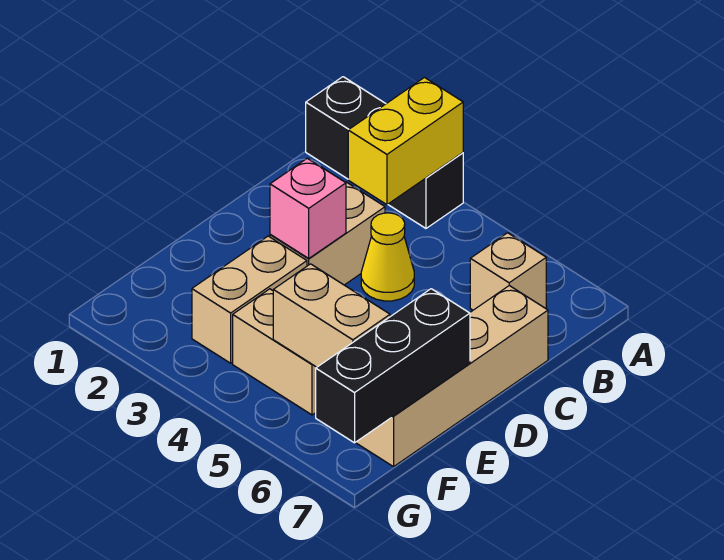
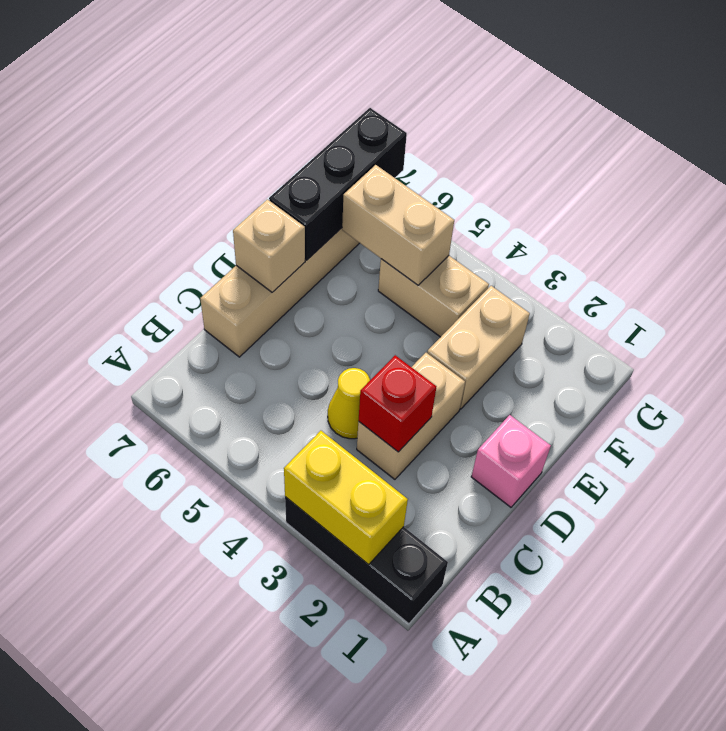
yellow brick A3:B3 level 2 -> yellow brick A2:A3 level 2
tan brick B6 level 1 -> tan brick D7 level 2
none -> red brick C3 level 2
pink brick D3 level 2 -> pink brick D1 level 1

